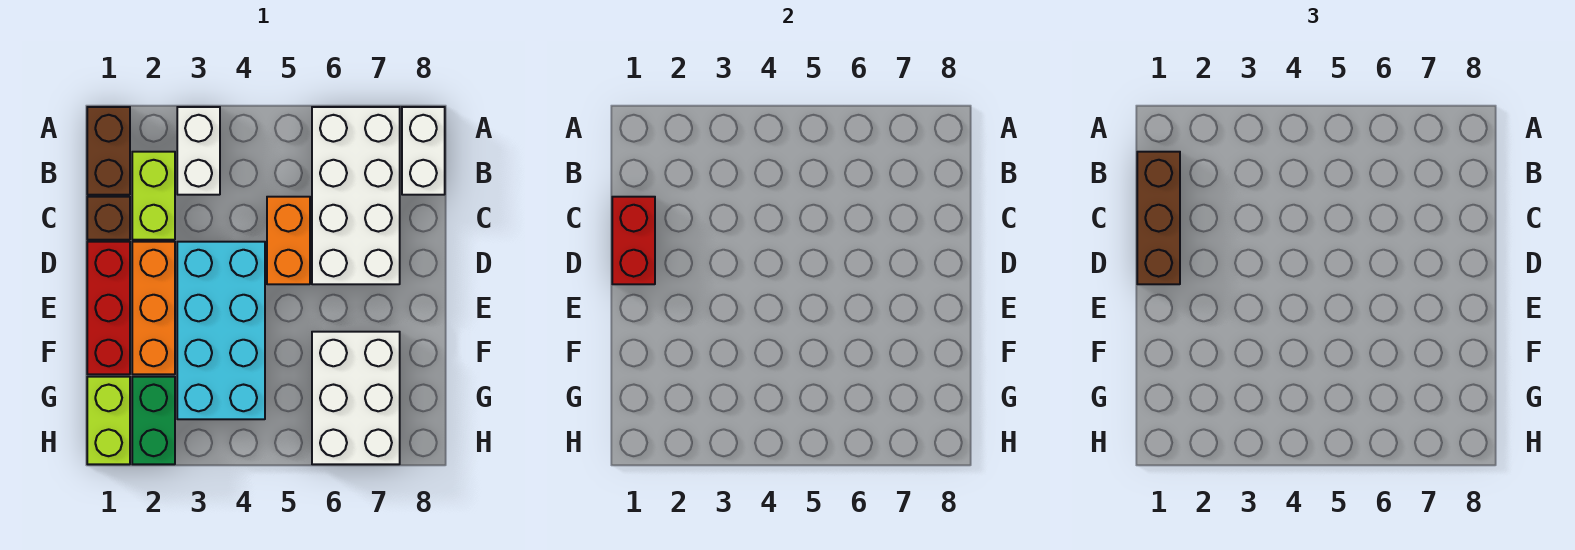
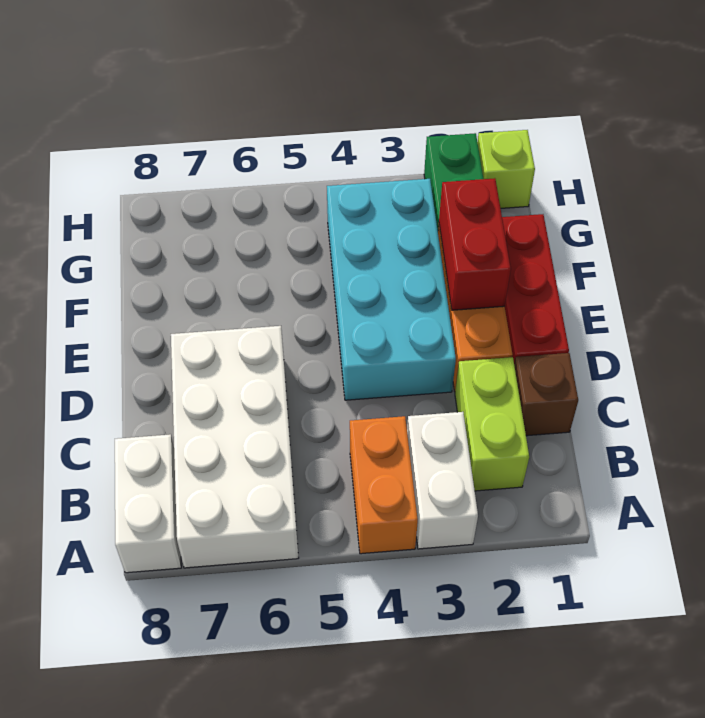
brown brick A1:B1 level 1 -> none
brown brick B1:D1 level 3 -> none
red brick C1:D1 level 2 -> red brick E2:F2 level 2
orange brick C5:D5 level 1 -> orange brick A4:B4 level 1
white brick F6:H7 level 1 -> none
lime brick G1:H1 level 1 -> lime brick H1 level 1

